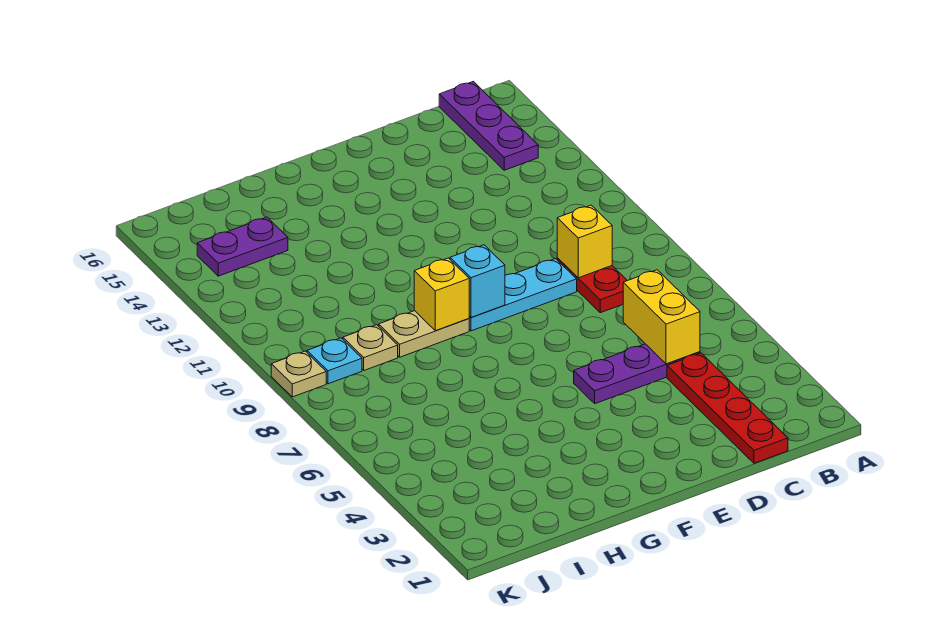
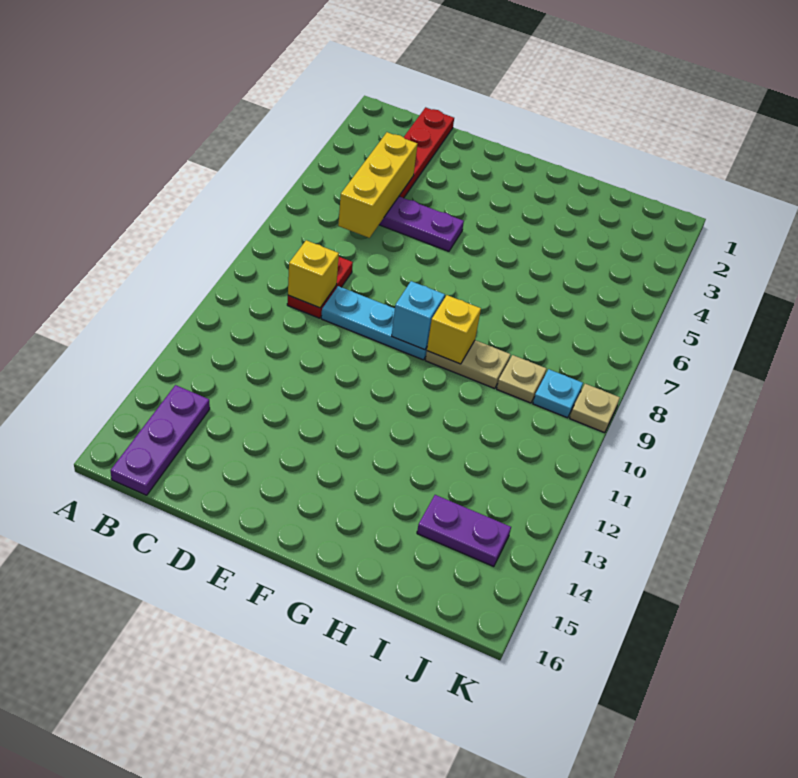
yellow brick C5:C6 level 2 -> yellow brick C4:C6 level 2

